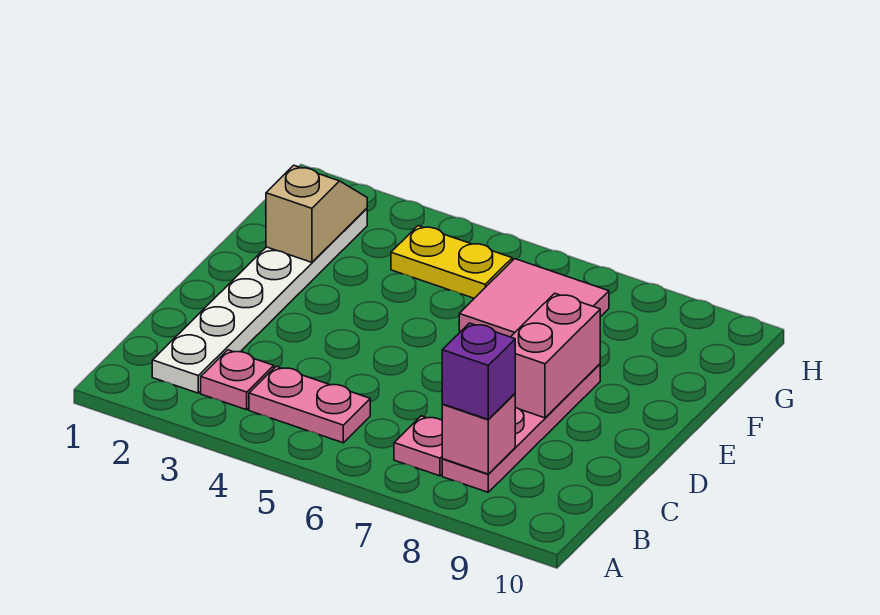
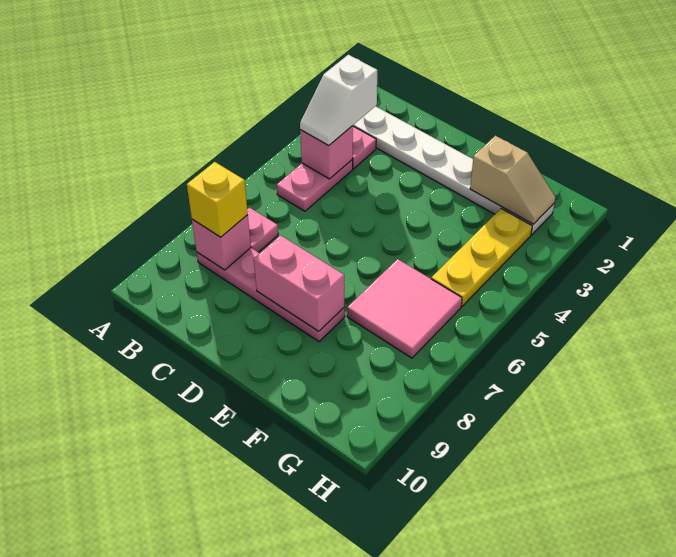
none -> white slope B3:B4 level 3 top 3
none -> pink brick B4 level 2
purple brick B8 level 3 -> yellow brick B8 level 3
yellow plate G4:G5 level 1 -> yellow plate G3:G5 level 1

